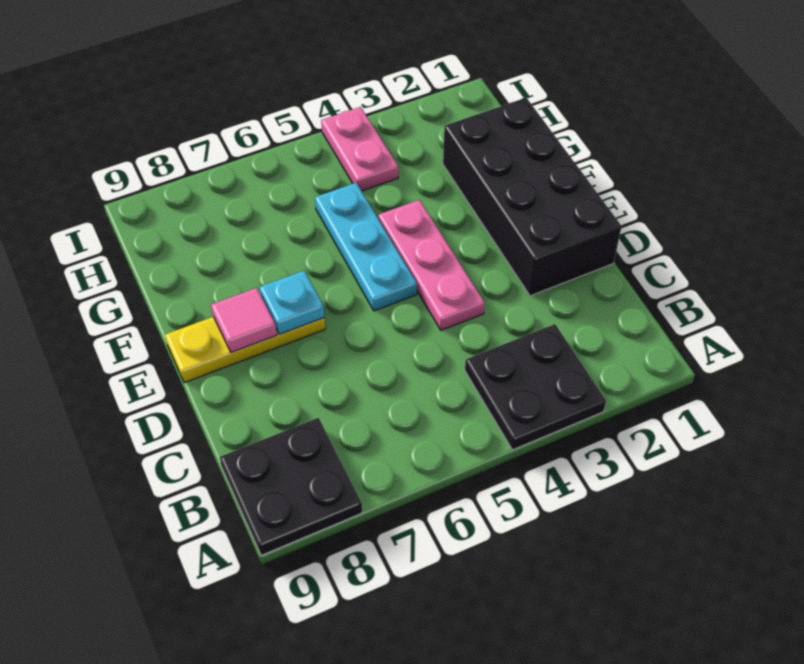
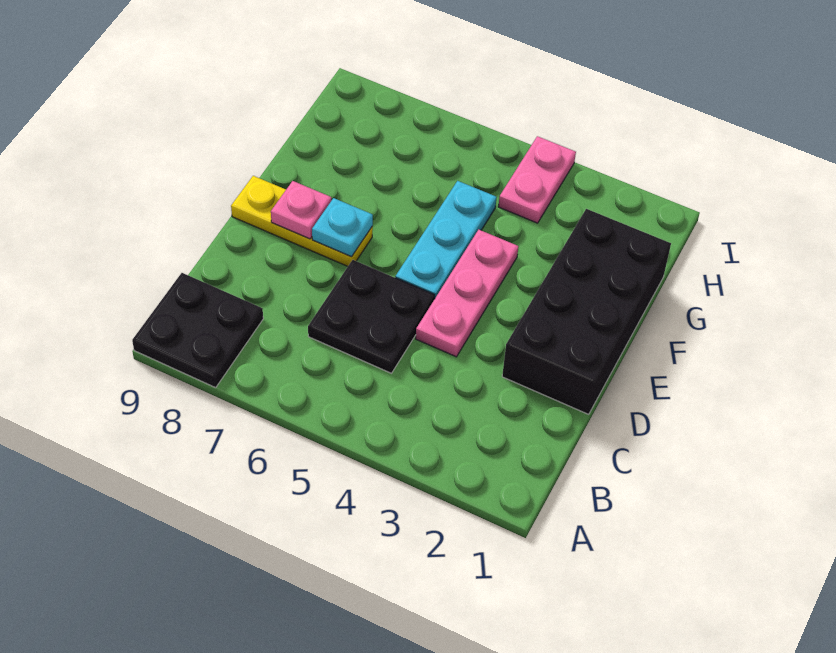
black plate A3:B4 level 1 -> black plate C5:D6 level 1
pink tile E8 level 2 -> pink plate E8 level 2

